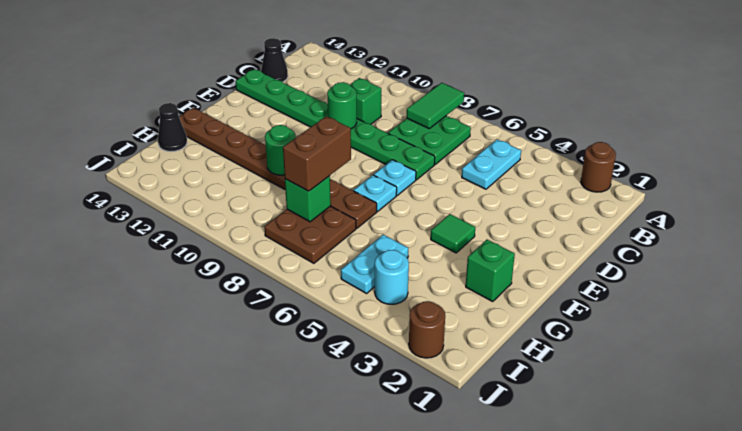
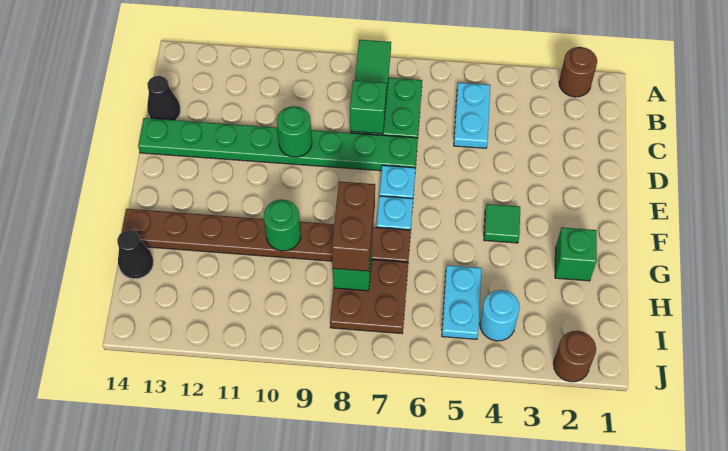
green brick C10 level 1 -> green brick C8 level 2

